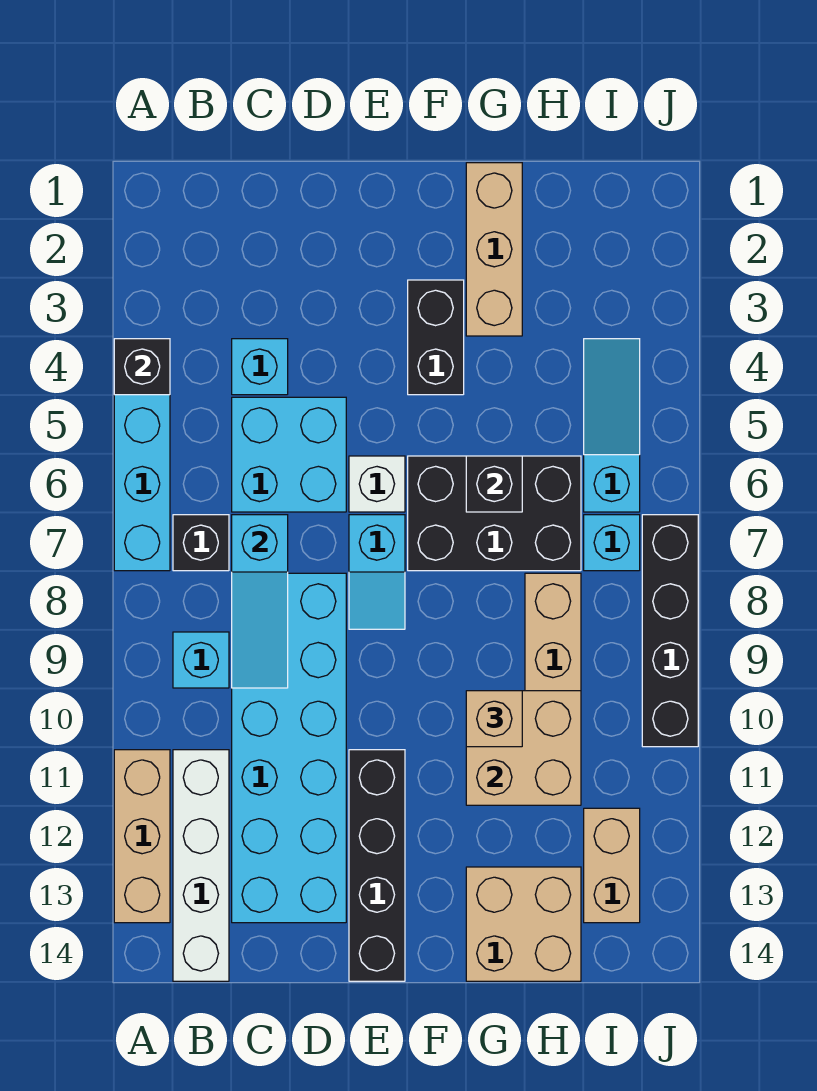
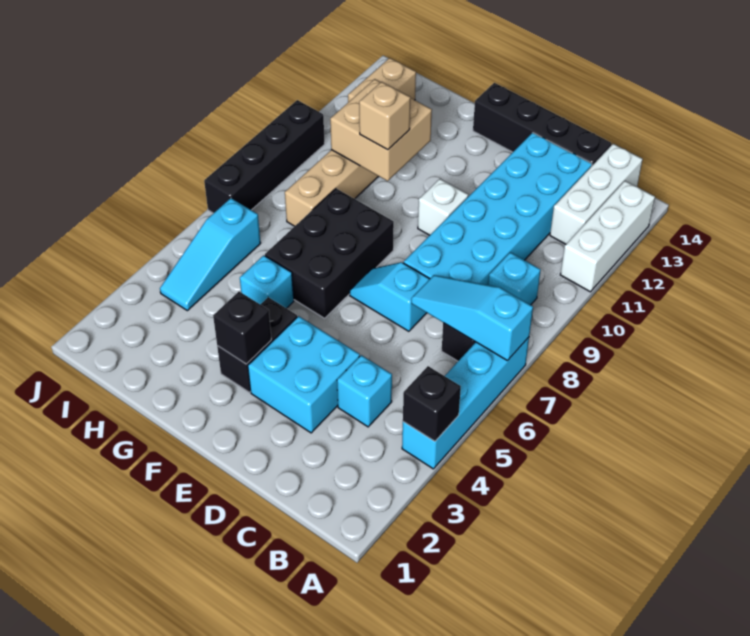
tan brick A11:A13 level 1 -> white brick A11:A13 level 1
white brick B11:B14 level 1 -> white brick B12:B14 level 1
cyan brick C5:D6 level 1 -> cyan brick D3:E4 level 1
cyan slope C7:C9 level 2 top 7 -> cyan slope A7:C7 level 2 top A
white brick E6 level 1 -> white brick E10 level 1
cyan slope E7:E8 level 1 top 7 -> cyan slope D7:E7 level 1 top D
black brick E11:E14 level 1 -> black brick C14:F14 level 1
black brick F6:H7 level 1 -> black brick F6:G8 level 1
tan brick G1:G3 level 1 -> none
black brick G6 level 2 -> black brick F3 level 2
tan brick G13:H14 level 1 -> none
cyan brick I7 level 1 -> cyan brick G5 level 1

